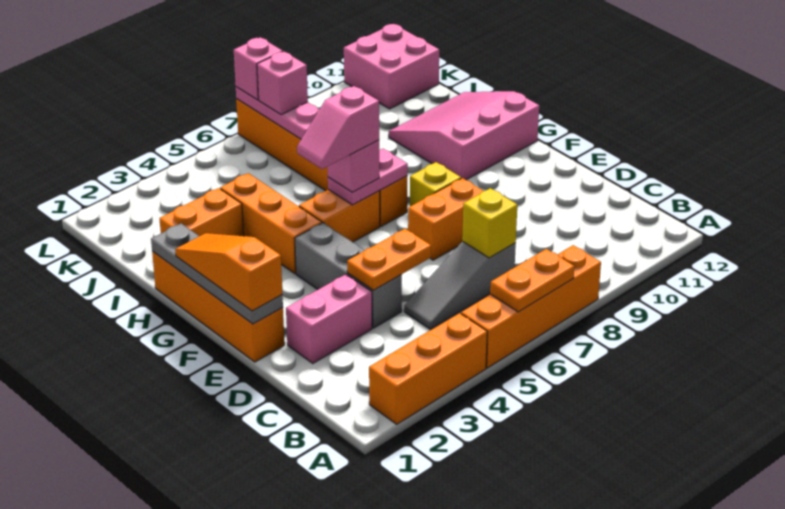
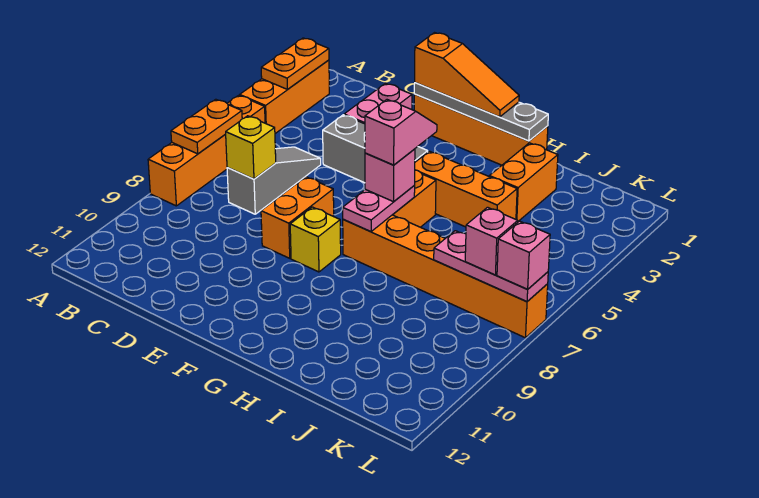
orange plate D4:D5 level 2 -> orange plate A2:A3 level 2
pink slope G10:I12 level 1 top G -> none
pink brick K11:L12 level 1 -> none

